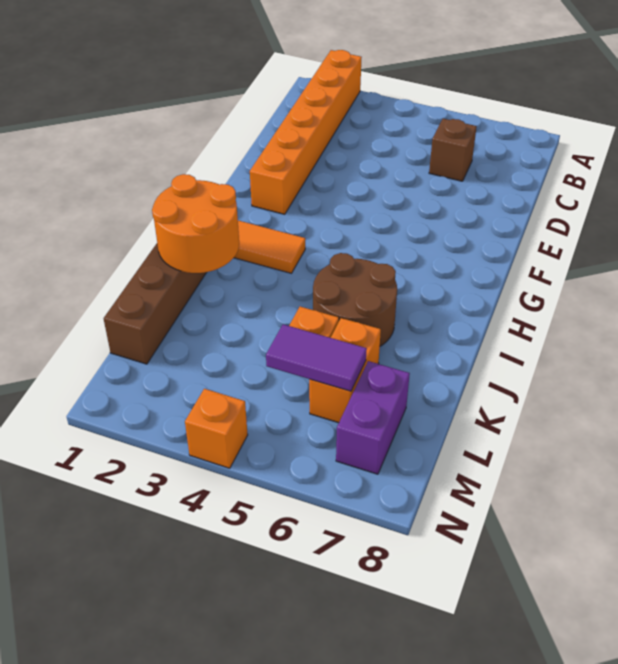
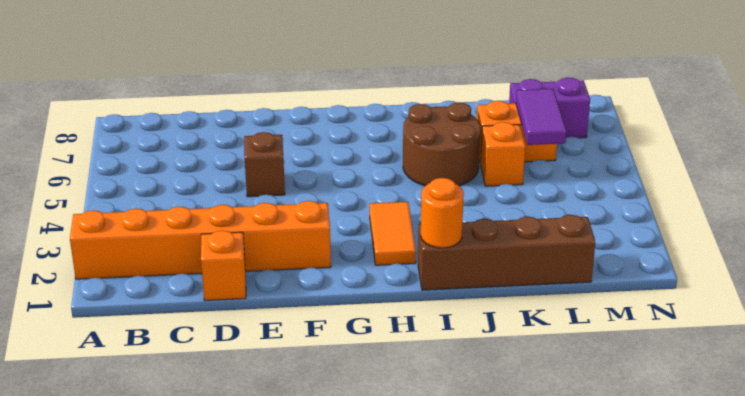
brown brick C6 level 1 -> brown brick E5 level 1
orange round brick I1:J2 level 2 -> orange round brick I1 level 2
orange brick N4 level 1 -> orange brick D1 level 1

